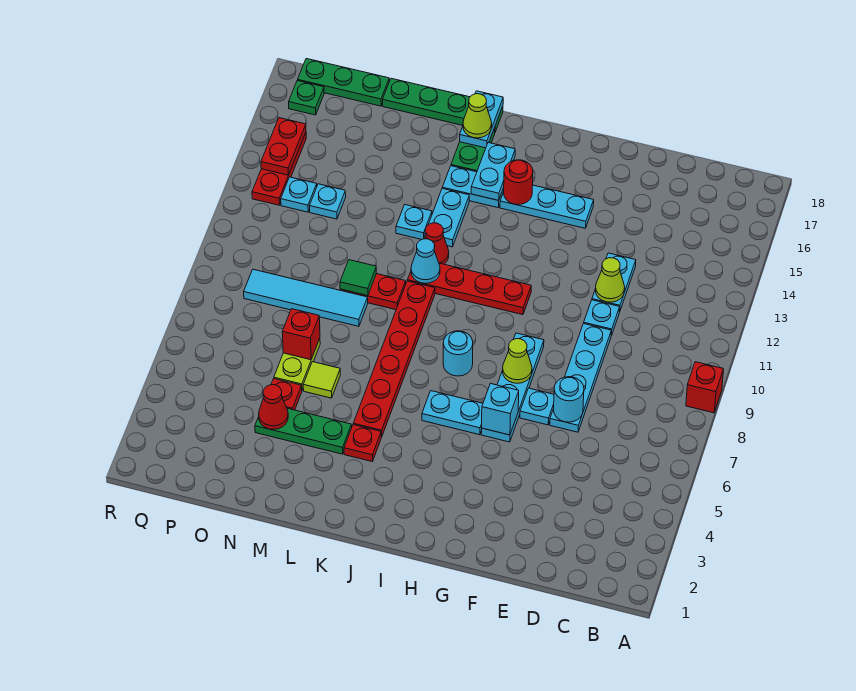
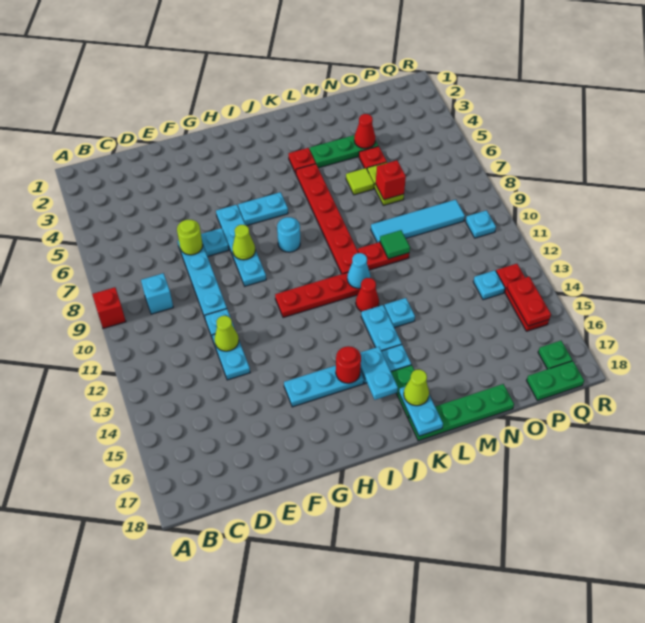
cyan round brick E7 level 2 -> lime round brick E7 level 2
cyan brick G6 level 2 -> cyan brick C9 level 1
cyan plate O13 level 1 -> cyan plate Q10 level 1
green plate O18:Q18 level 1 -> green plate P18:Q18 level 1

